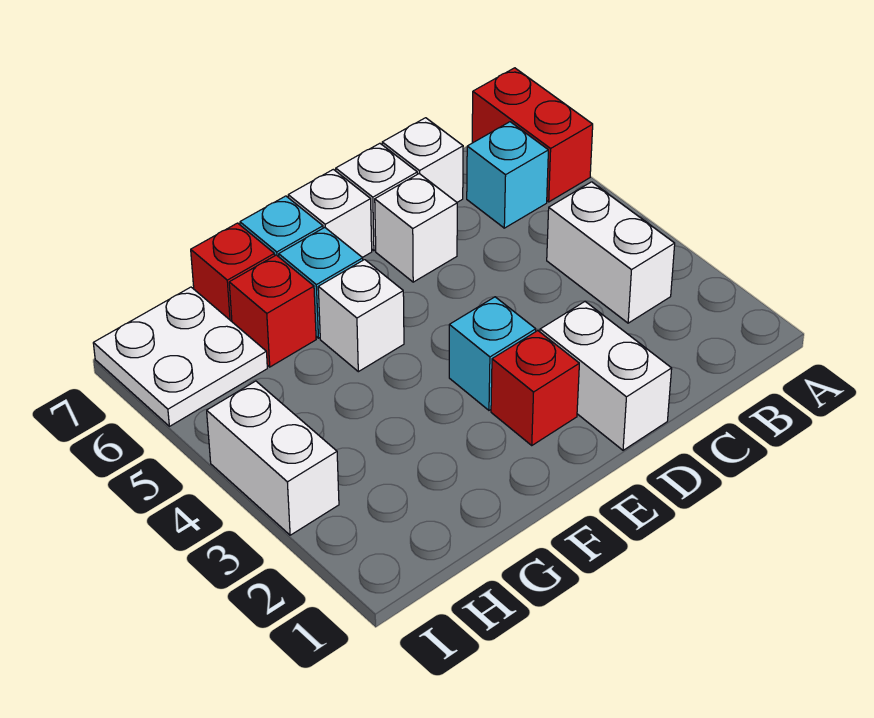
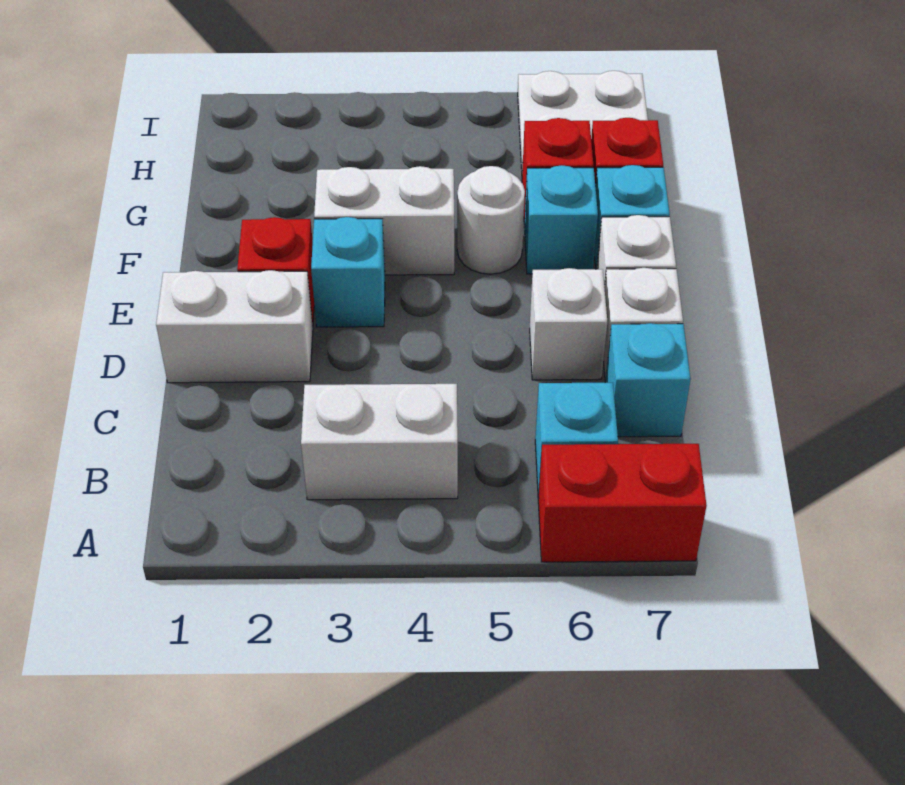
white brick C7 level 1 -> cyan brick C7 level 1
white brick F5 level 1 -> white round brick F5 level 1
white brick I3:I4 level 1 -> white brick F3:F4 level 1

